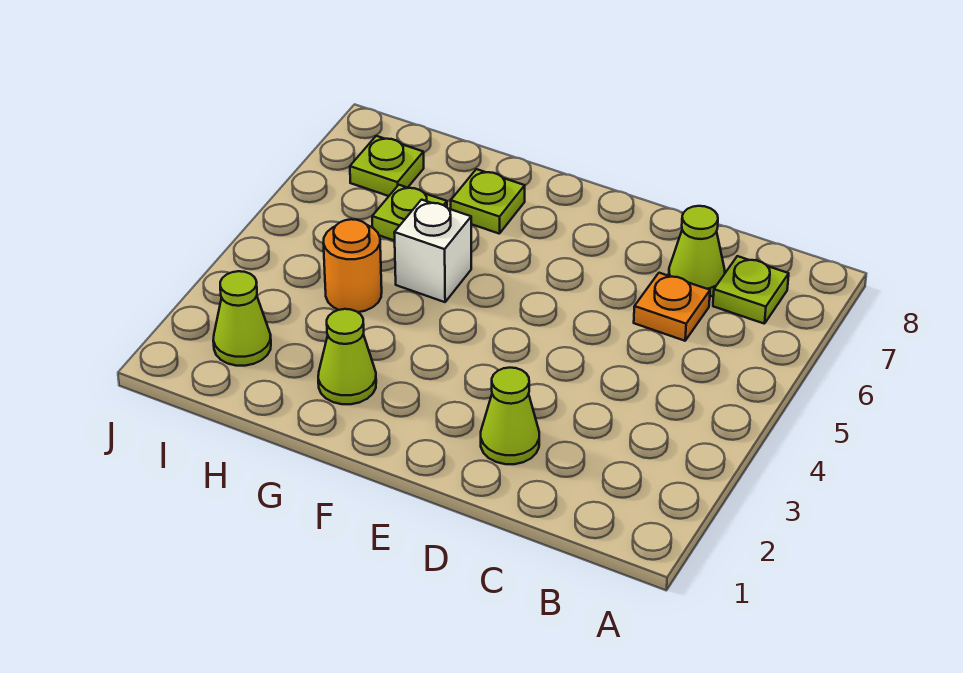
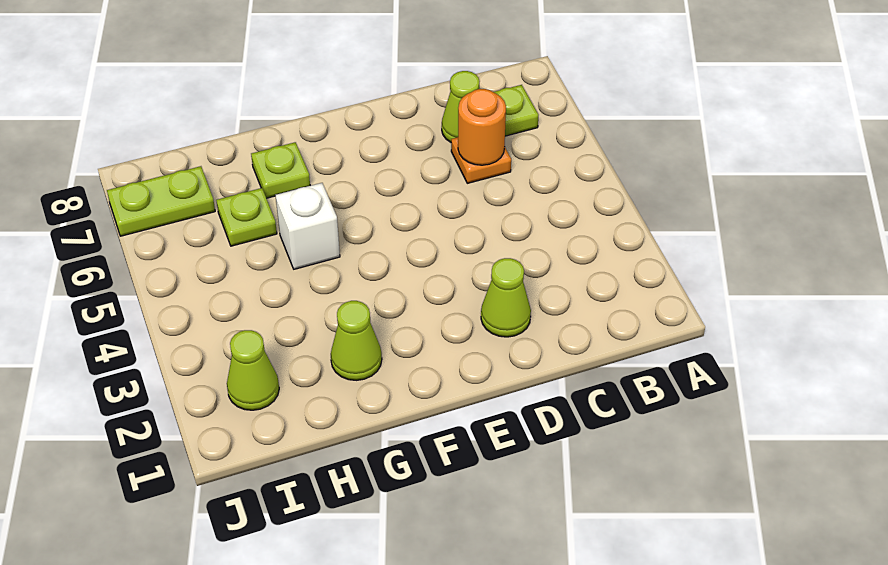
orange round brick H4 level 1 -> orange round brick C6 level 2
lime plate I7 level 1 -> lime plate I7:J7 level 1

